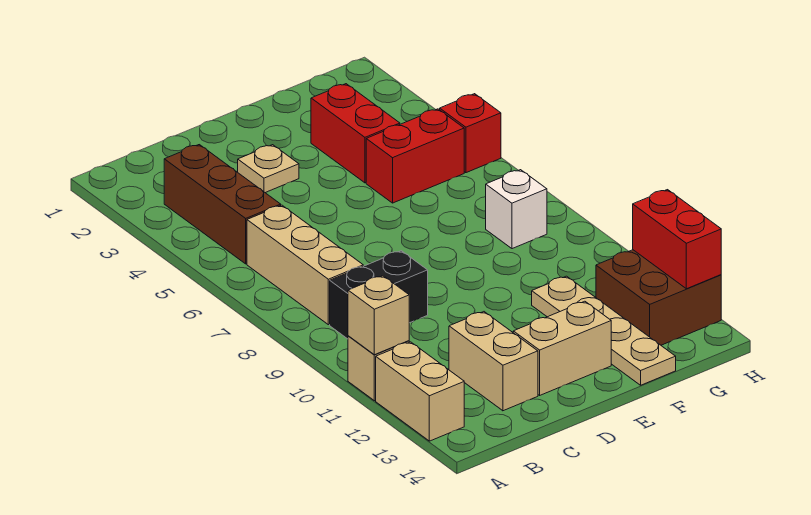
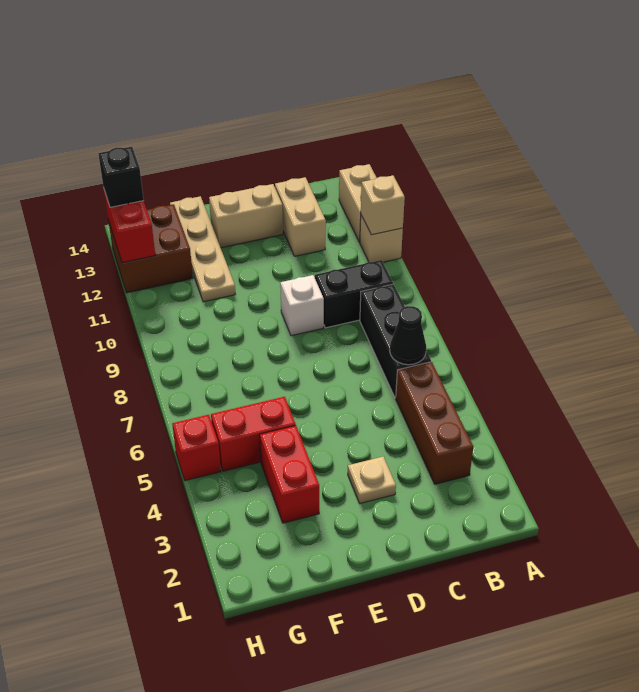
tan brick B6:B8 level 1 -> black brick B6:B8 level 1
none -> black cone B6 level 2
white brick G8 level 1 -> white brick D9 level 1
none -> black brick H13 level 3

